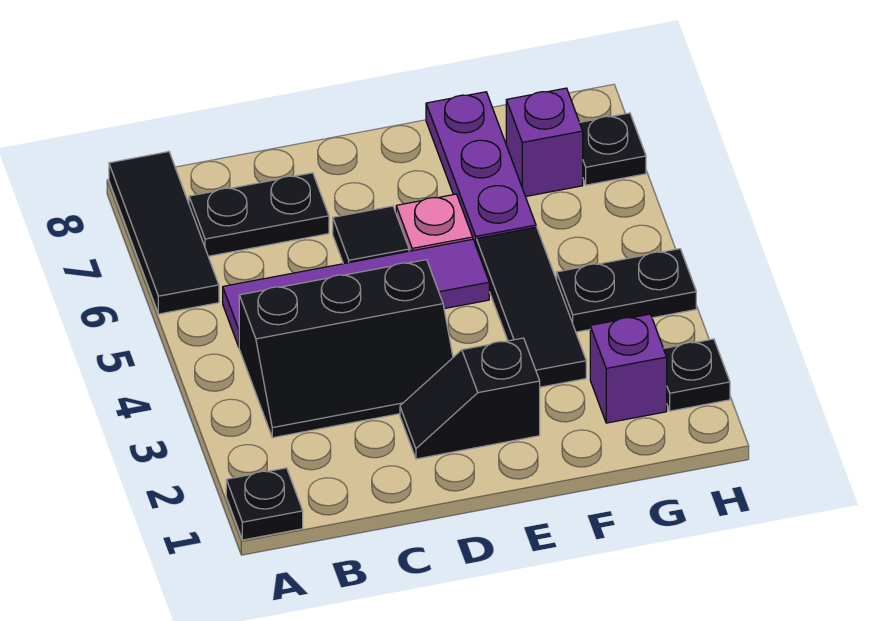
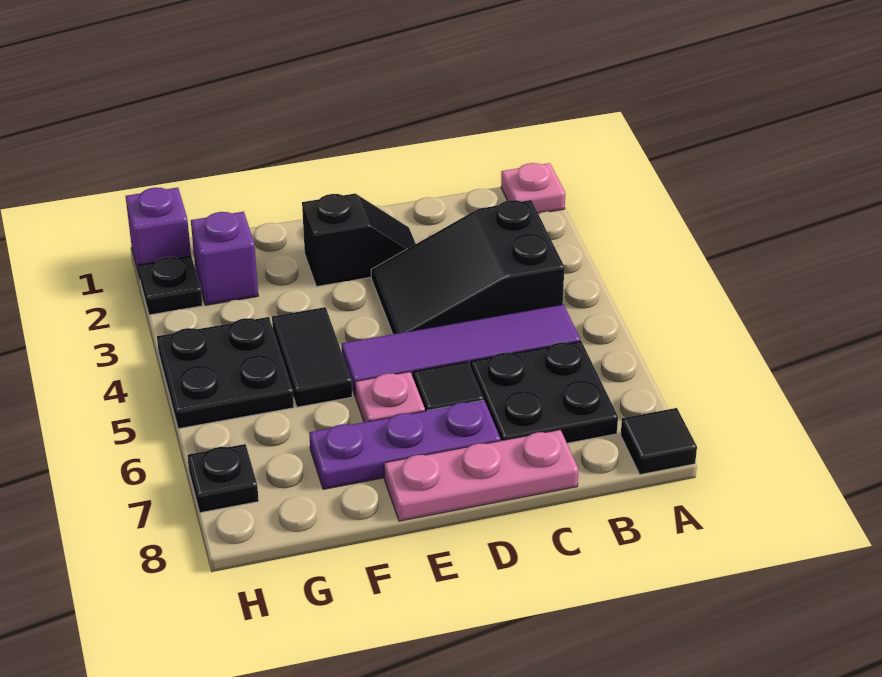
black plate A1 level 1 -> pink plate A1 level 1
black tile A6:A8 level 1 -> black tile A8 level 1
black slope B3:D4 level 1 top 4 -> black slope B3:D4 level 1 top B
black plate B7:C7 level 1 -> black plate B6:C7 level 1
none -> pink plate C8:E8 level 1
black tile F3:F5 level 1 -> black tile F4:F5 level 1
purple plate F6:F8 level 1 -> purple plate D7:F7 level 1
black plate G4:H4 level 1 -> black plate G4:H5 level 1
purple brick G7 level 1 -> purple brick H1 level 1

